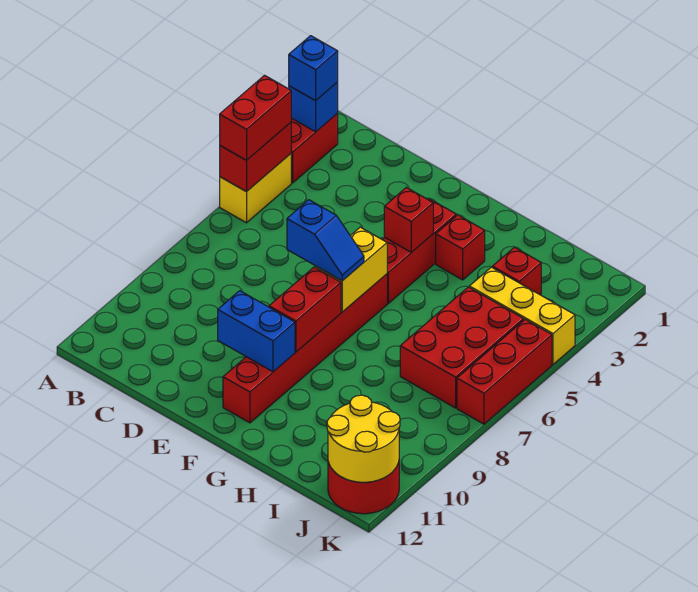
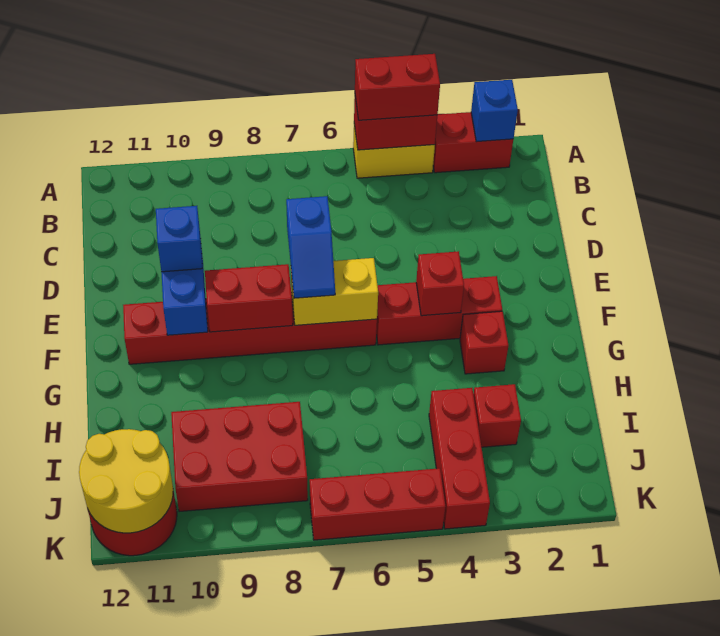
blue brick A2 level 3 -> blue brick E10 level 3
yellow brick I4:K4 level 1 -> red brick I4:K4 level 1
red brick I5:J7 level 1 -> red brick I8:J10 level 1

